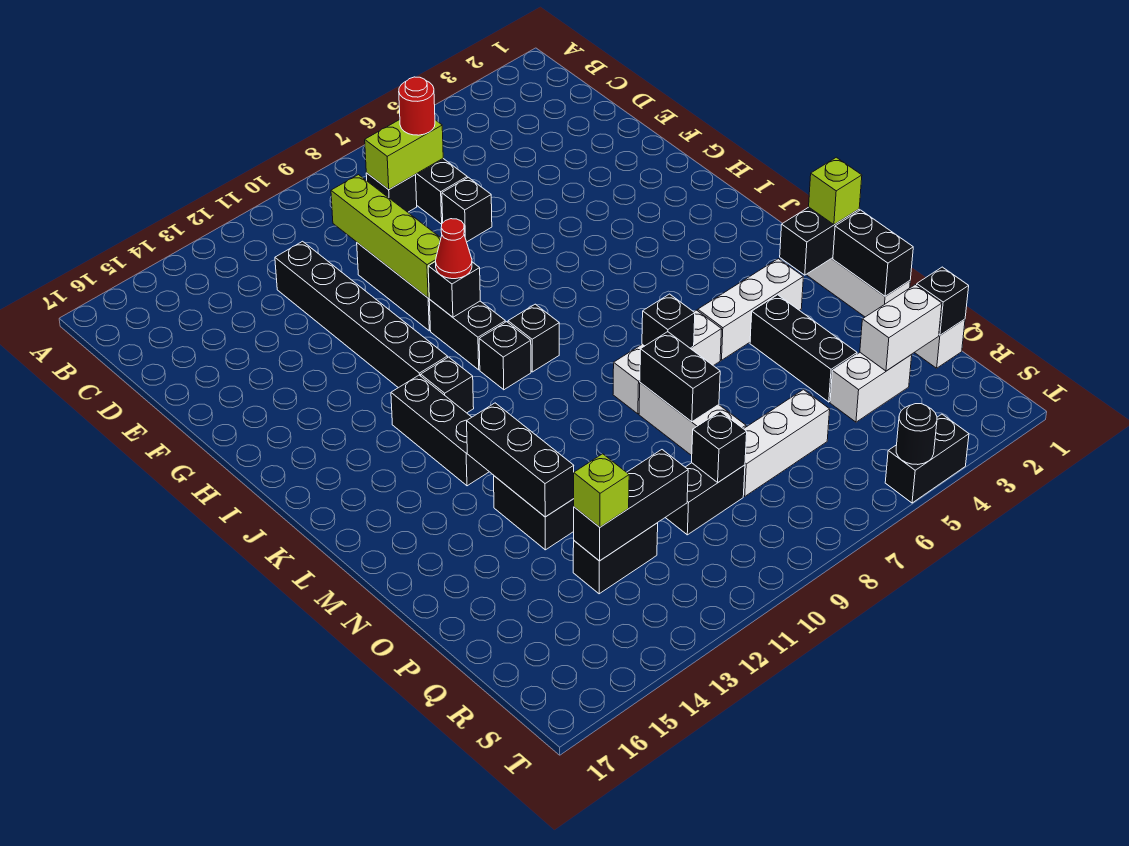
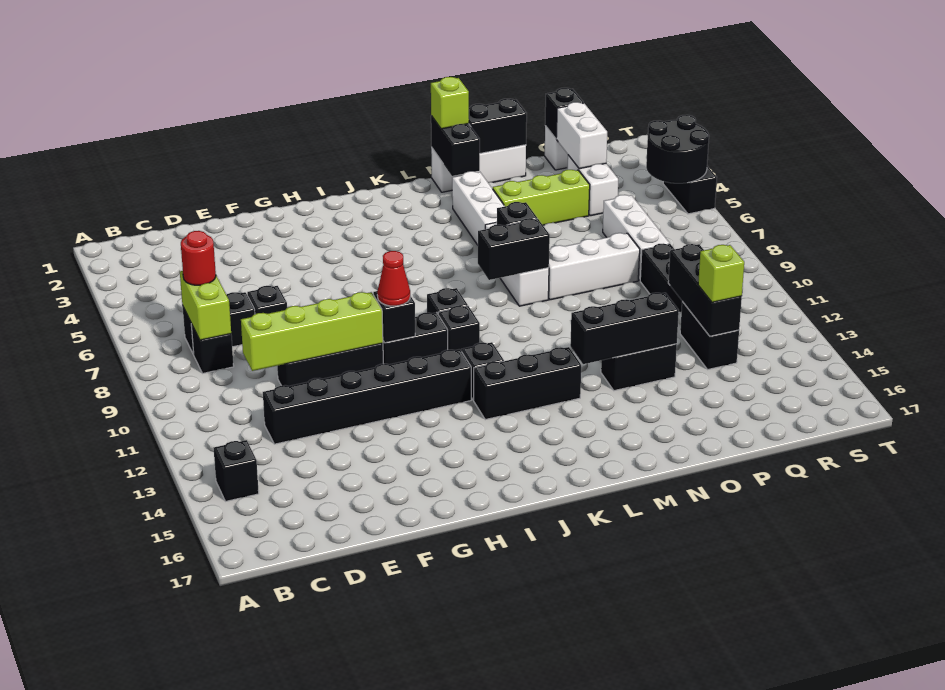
black brick N4:P4 level 1 -> lime brick N4:P4 level 1
black brick N8:O8 level 2 -> black brick L8:M8 level 2
black brick Q9 level 2 -> black brick B14 level 1
black round brick T5 level 2 -> black round brick S4:T5 level 2

